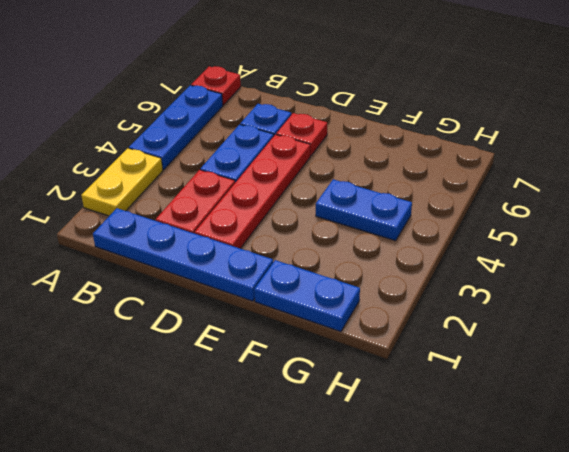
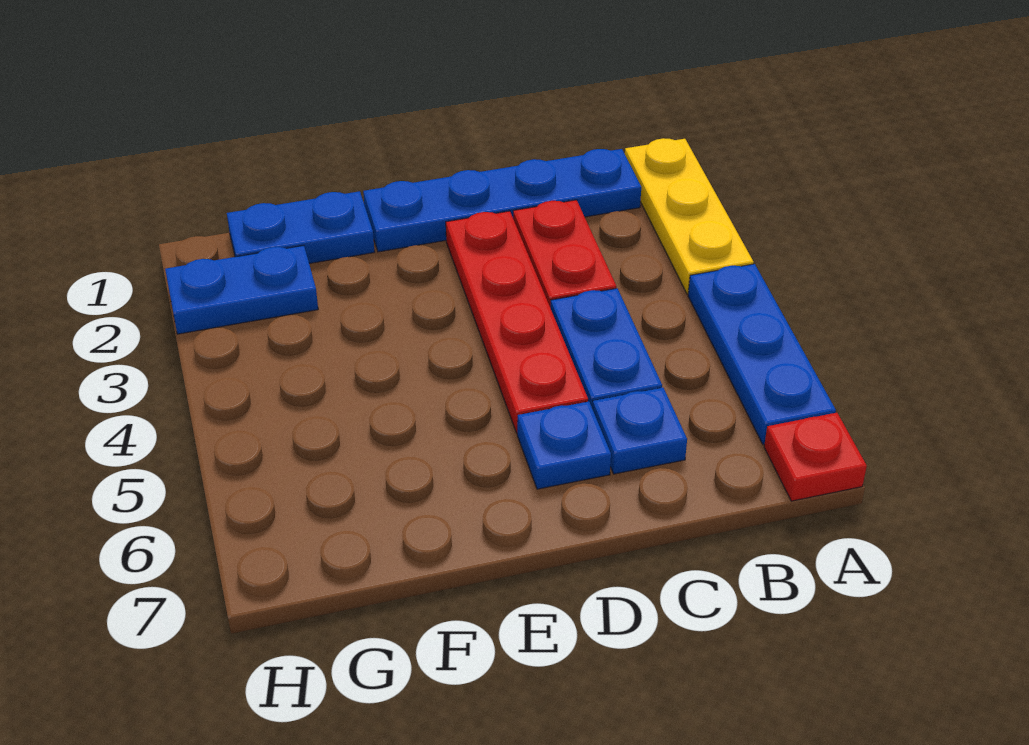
yellow plate A2:A3 level 1 -> yellow plate A1:A3 level 1
red plate D6 level 1 -> blue plate D6 level 1
blue plate F4:G4 level 1 -> blue plate G2:H2 level 1

